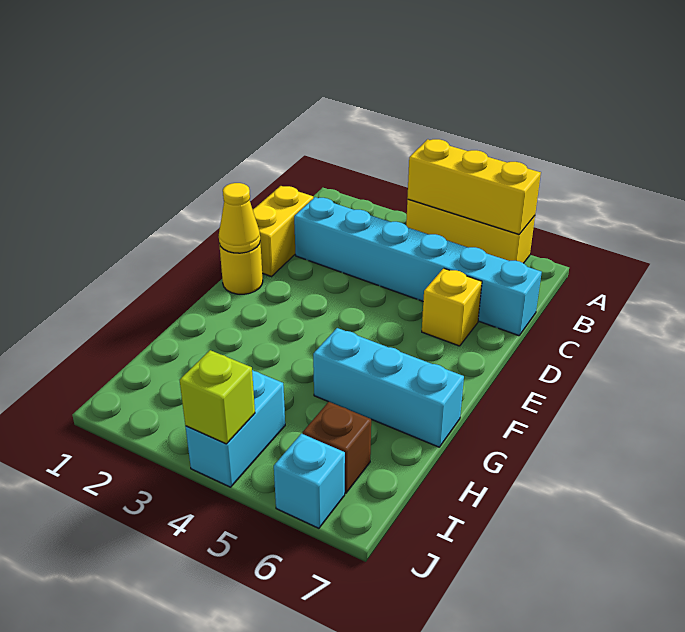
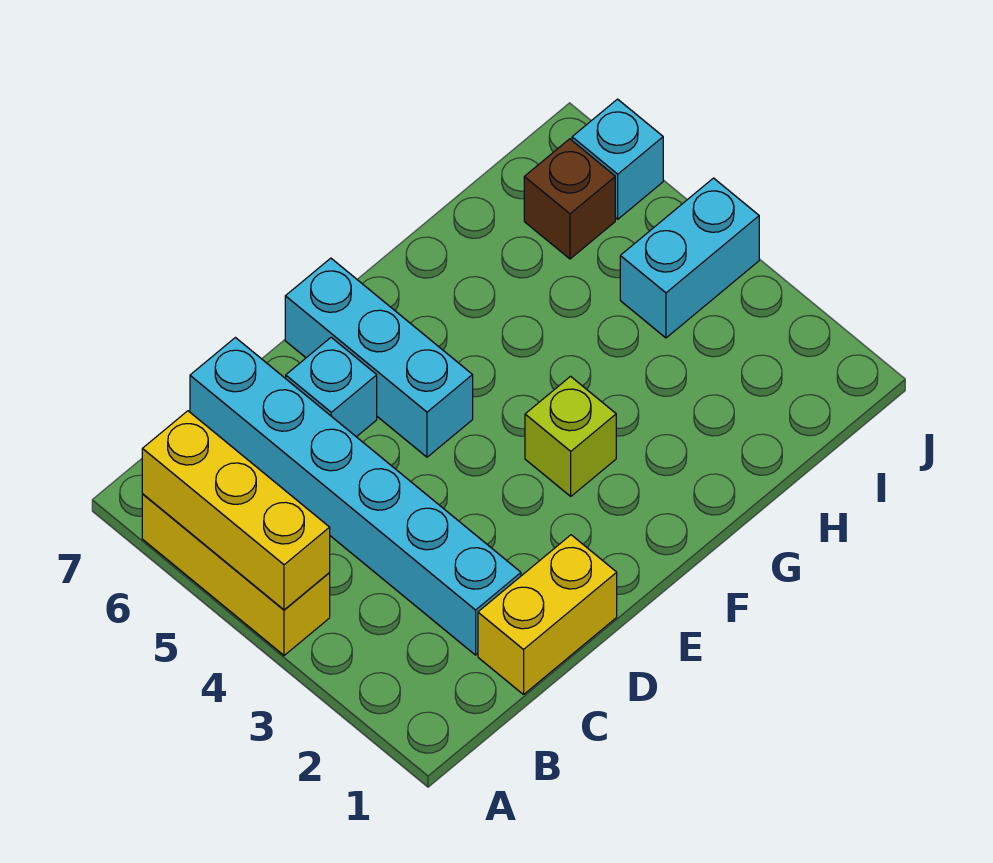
yellow brick D6 level 1 -> cyan brick D6 level 1
yellow round brick E1 level 1 -> none
yellow cone E1 level 2 -> none
cyan brick G5:G7 level 1 -> cyan brick E5:E7 level 1
lime brick J4 level 2 -> lime brick F3 level 1

